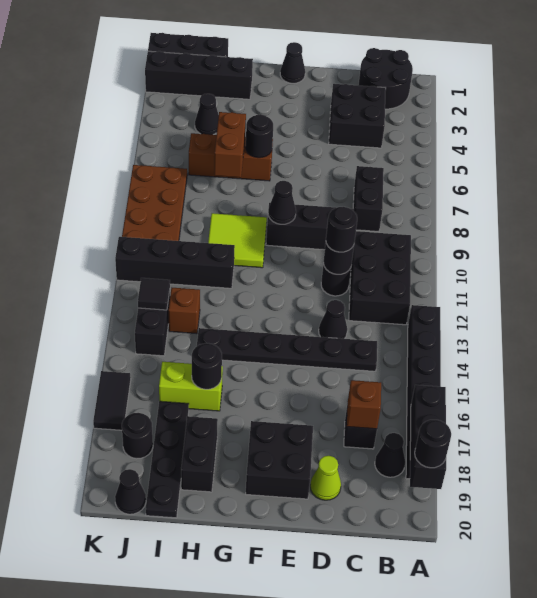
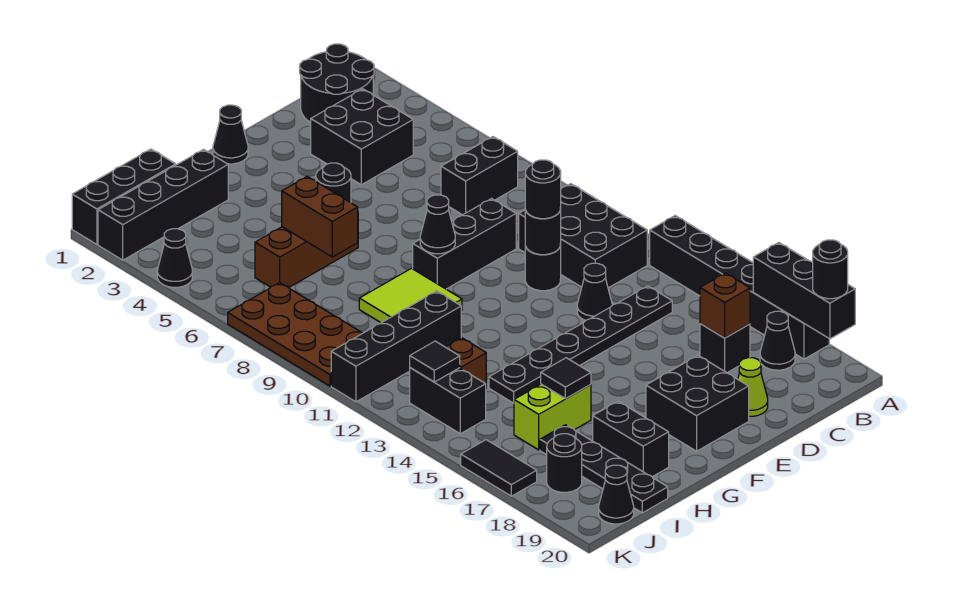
black brick C7:C8 level 1 -> black brick B7:C7 level 1
black round brick H16 level 2 -> black tile H16 level 2
black cone I4 level 1 -> black cone K4 level 1

